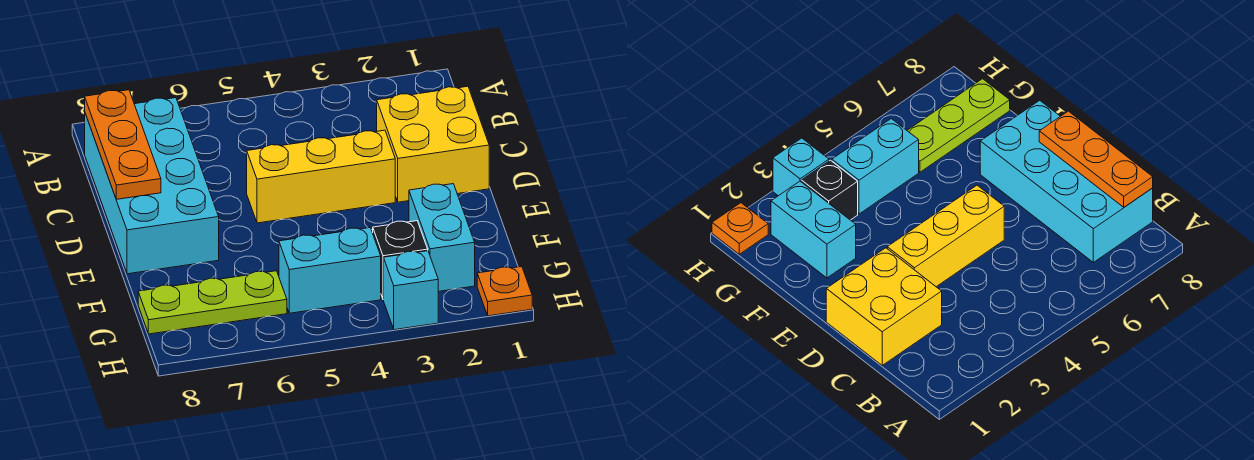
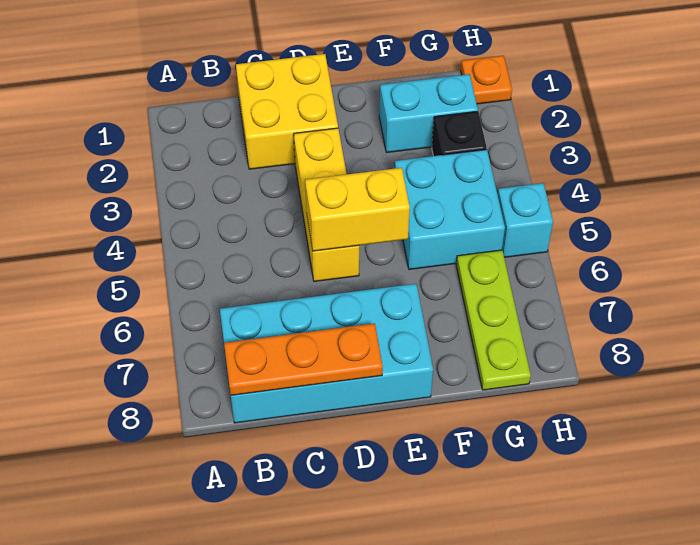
none -> yellow brick D5:E5 level 2
cyan brick G4:G5 level 1 -> cyan brick F4:G5 level 1
cyan brick H3 level 1 -> cyan brick H5 level 1

